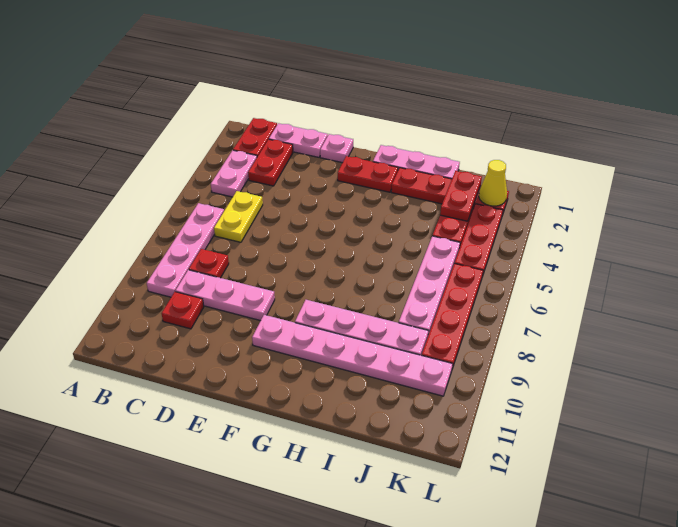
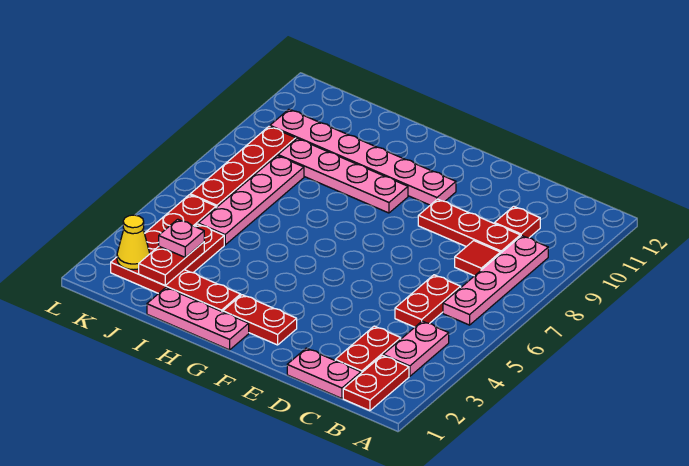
yellow plate C5:C6 level 1 -> red plate C5:C6 level 1
red plate C8 level 1 -> red tile C8 level 1
pink plate C9:E9 level 1 -> red plate C9:E9 level 1
pink plate E1 level 1 -> pink plate J3 level 3

